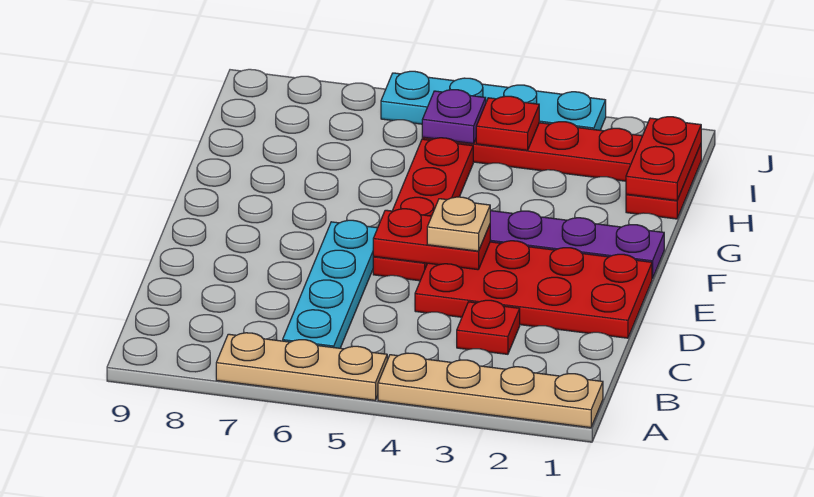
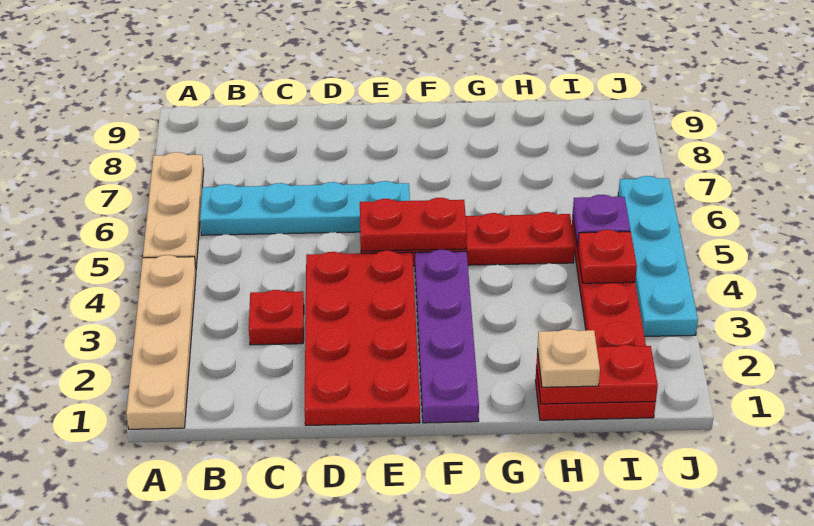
red plate E4:E5 level 2 -> red plate E5:F5 level 2
tan plate E4 level 3 -> tan plate H1 level 3

